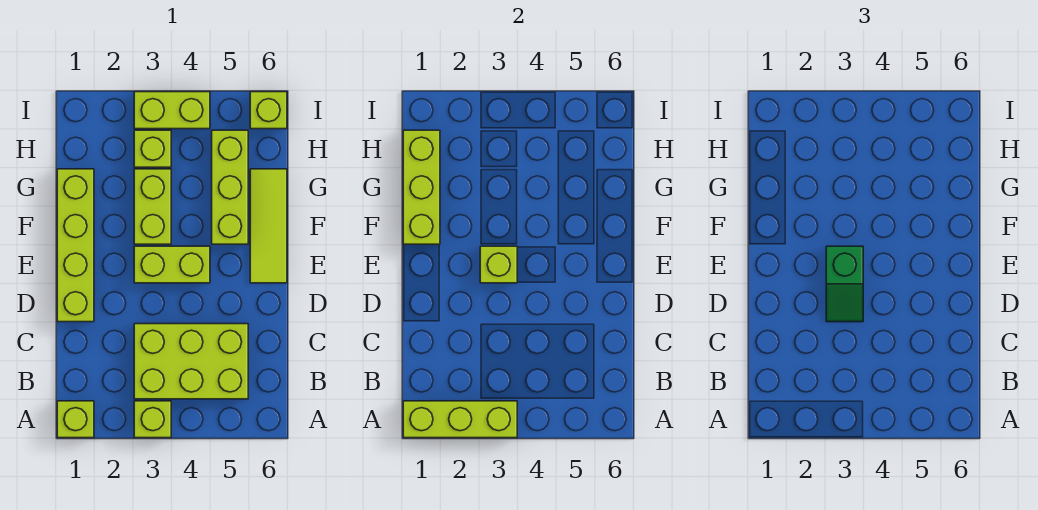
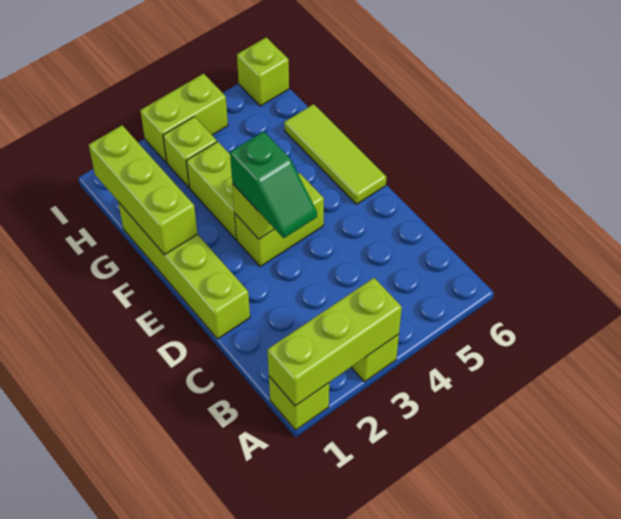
lime brick B3:C5 level 1 -> none
lime brick F5:H5 level 1 -> none

